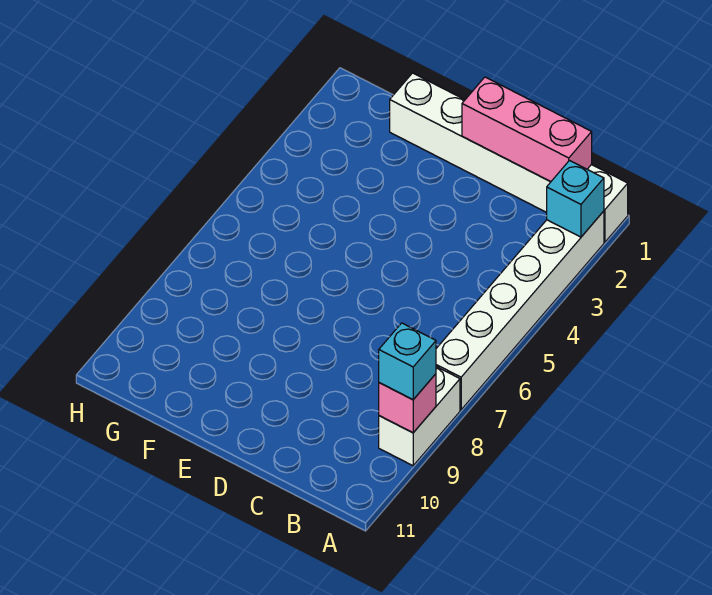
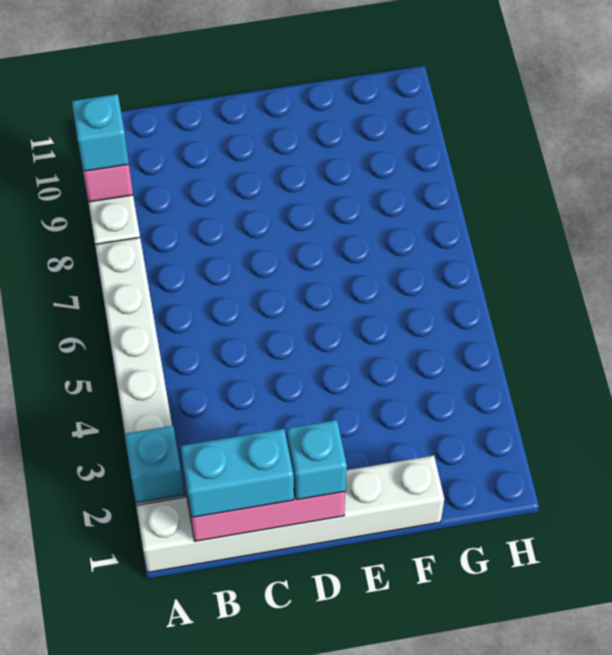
none -> cyan brick B1:C1 level 3
none -> cyan brick D1 level 3

